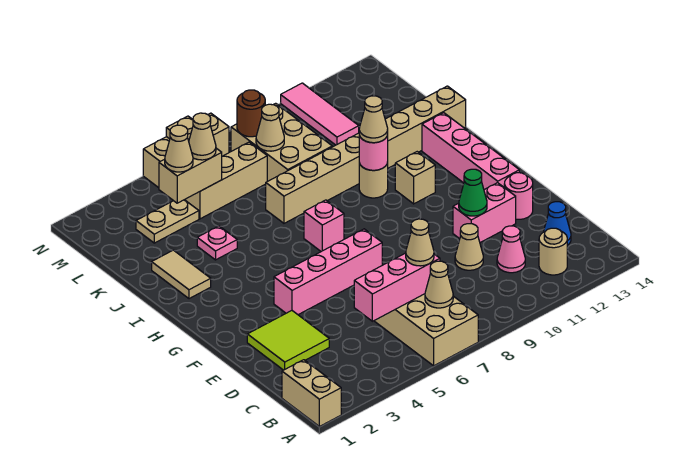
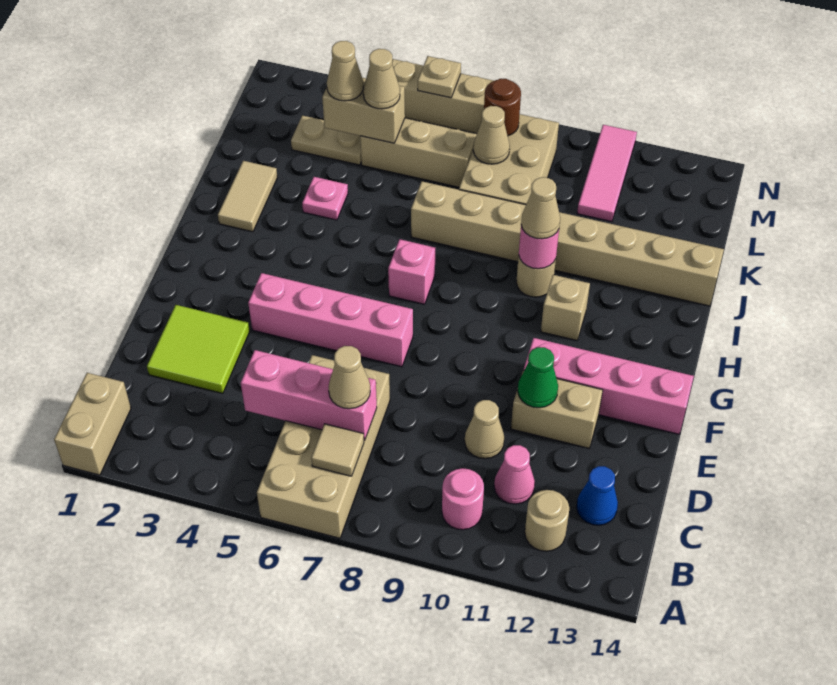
tan cone B7 level 2 -> tan tile B7 level 2
pink brick E11:E12 level 1 -> tan brick E11:E12 level 1
pink round brick E13 level 1 -> pink round brick B10 level 1
pink brick F13:I13 level 1 -> pink brick F11:F14 level 1

